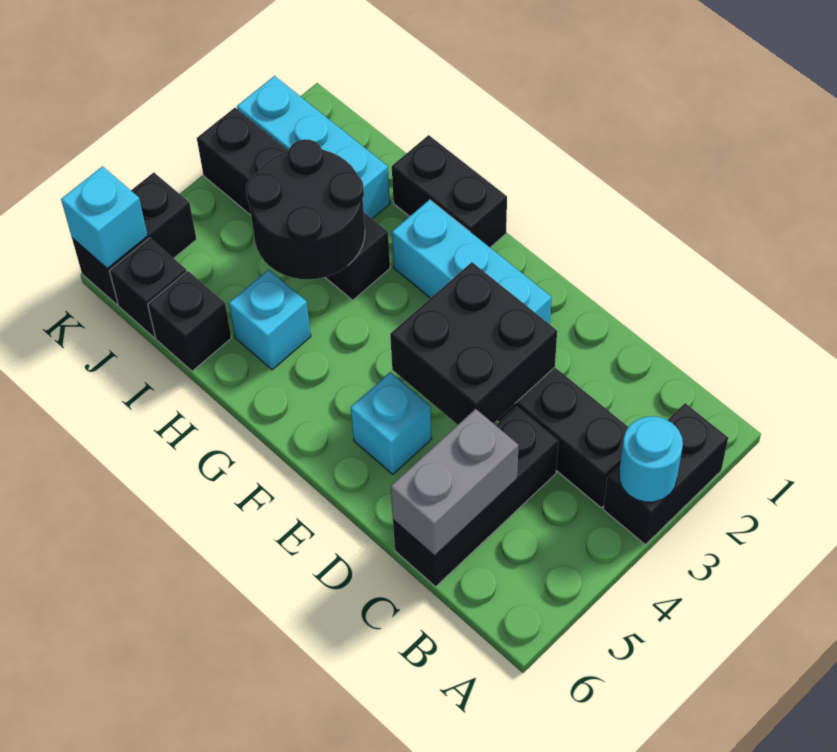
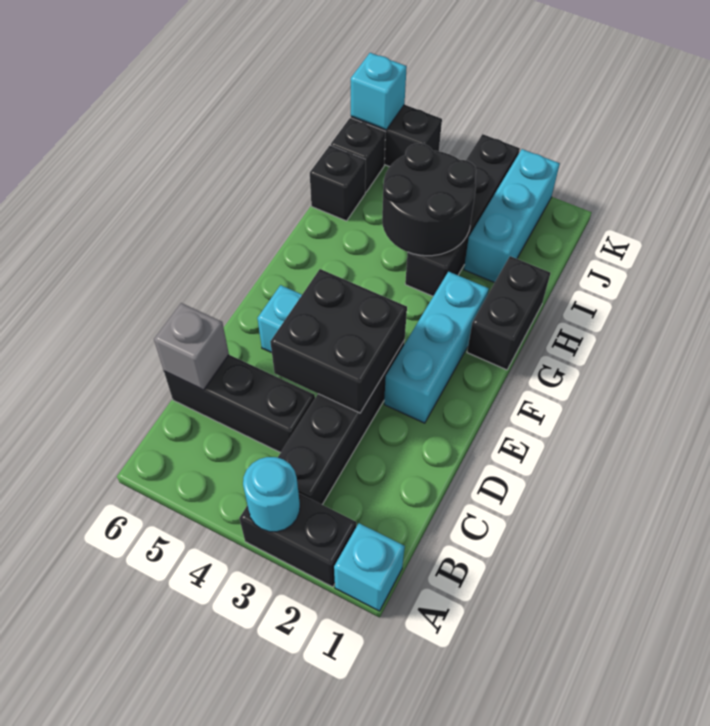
grey brick C5:C6 level 2 -> grey brick C6 level 2
cyan brick H5 level 1 -> cyan brick A1 level 1

